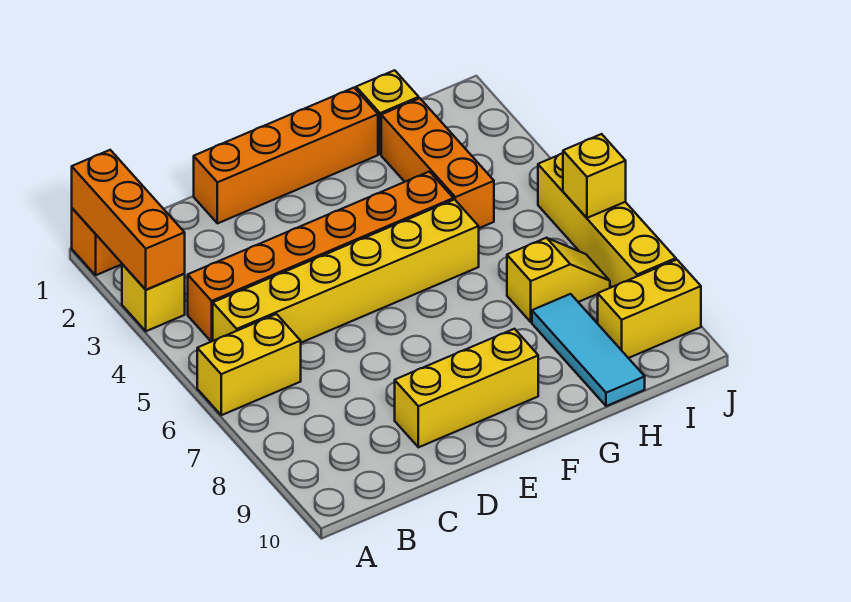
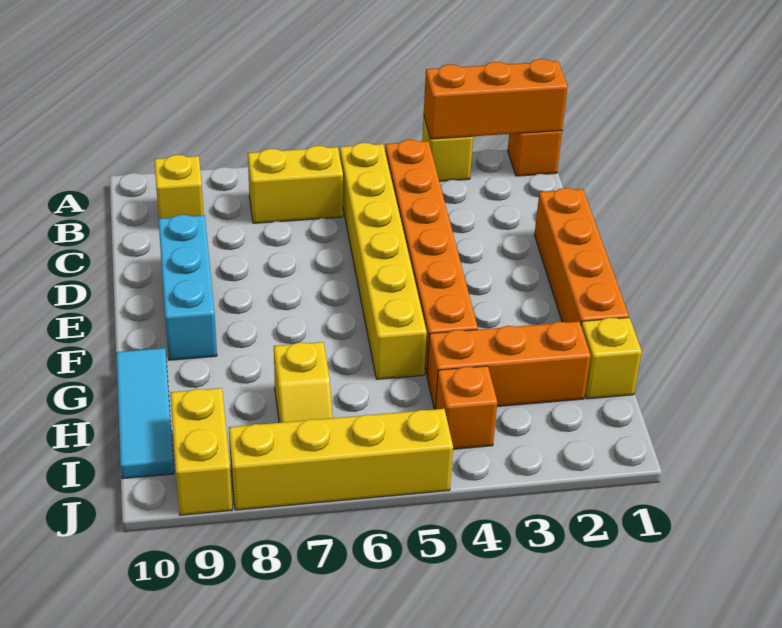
yellow brick A6:B6 level 1 -> yellow brick B6:B7 level 1
yellow brick D9:F9 level 1 -> cyan brick D9:F9 level 1
cyan tile H8:H10 level 1 -> cyan tile G10:I10 level 1
none -> orange brick I4 level 1
yellow brick J6 level 2 -> yellow brick B9 level 1

